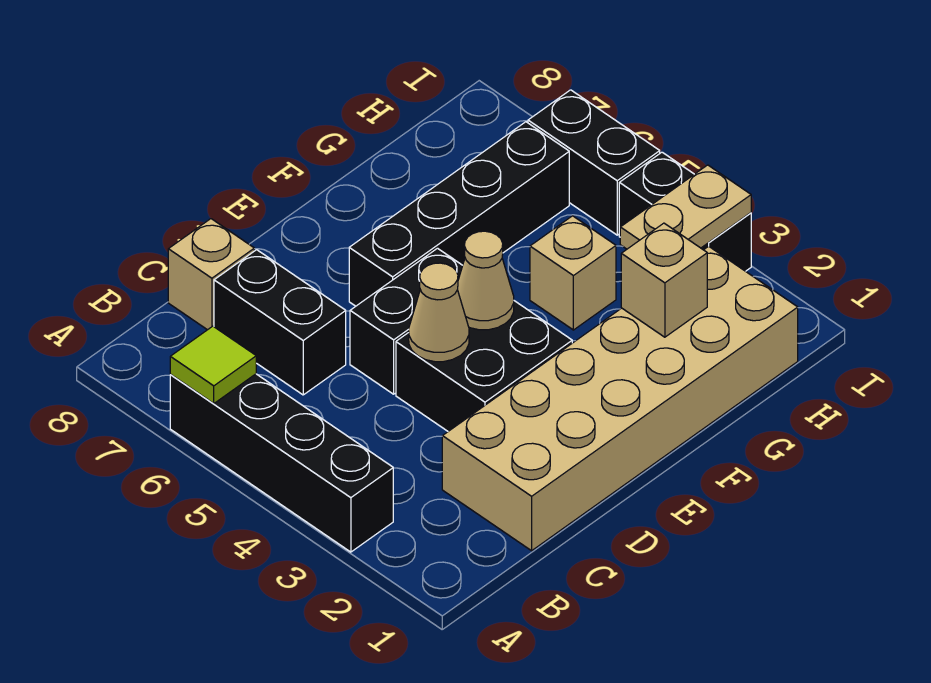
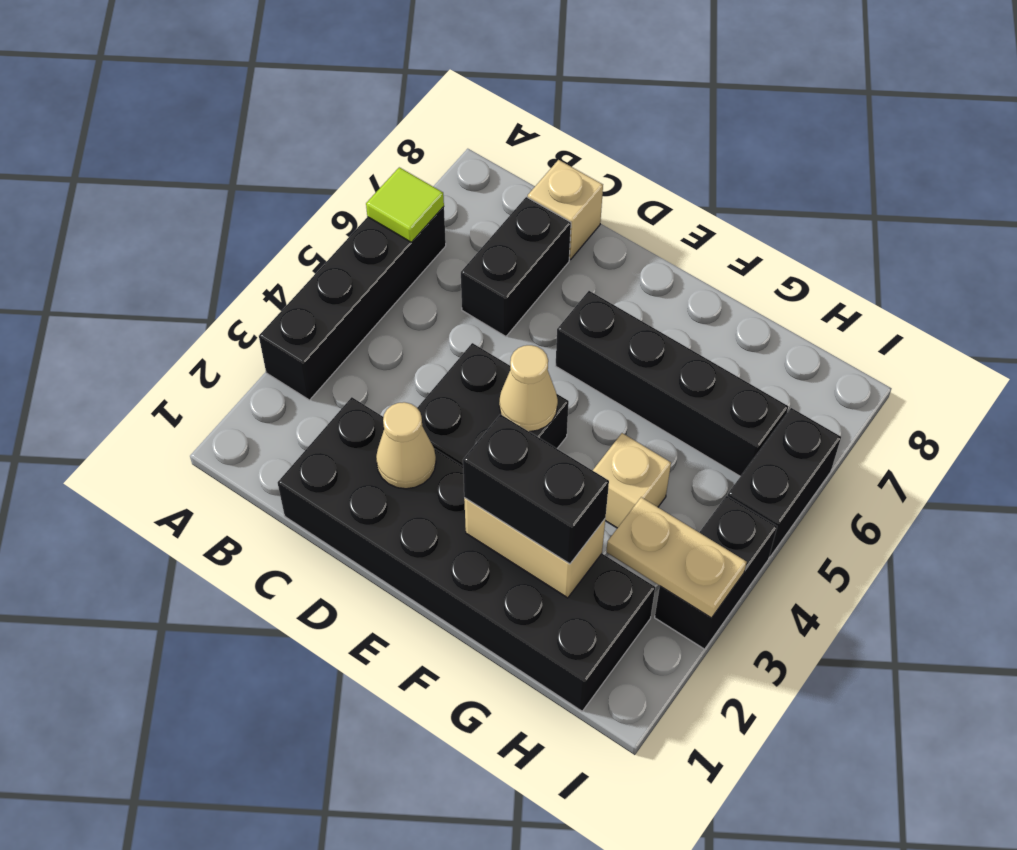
tan brick C1:H2 level 1 -> black brick C1:H2 level 1
tan cone D4 level 2 -> tan cone D2 level 2
black brick D5:E5 level 1 -> black brick F2:G2 level 3
tan brick G2 level 2 -> tan brick F2:G2 level 2

